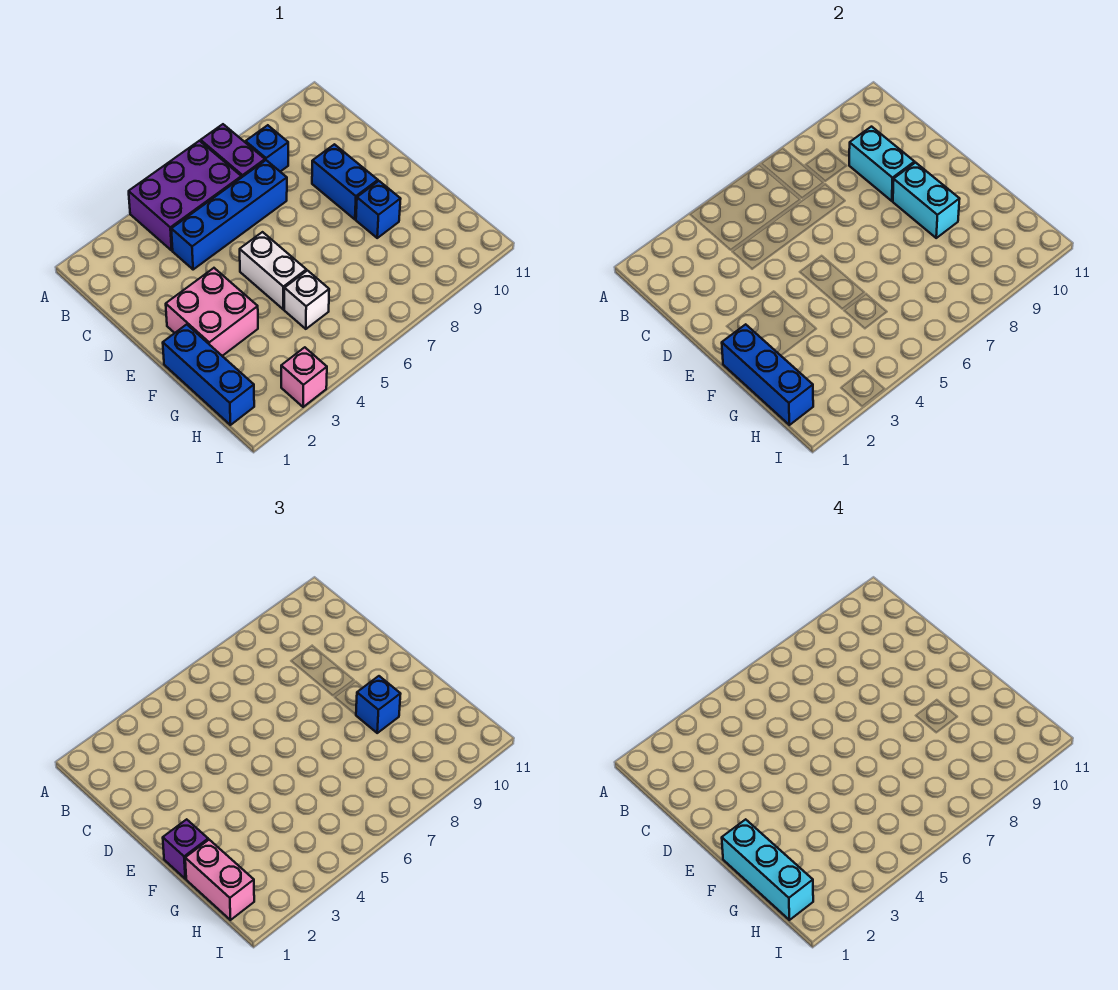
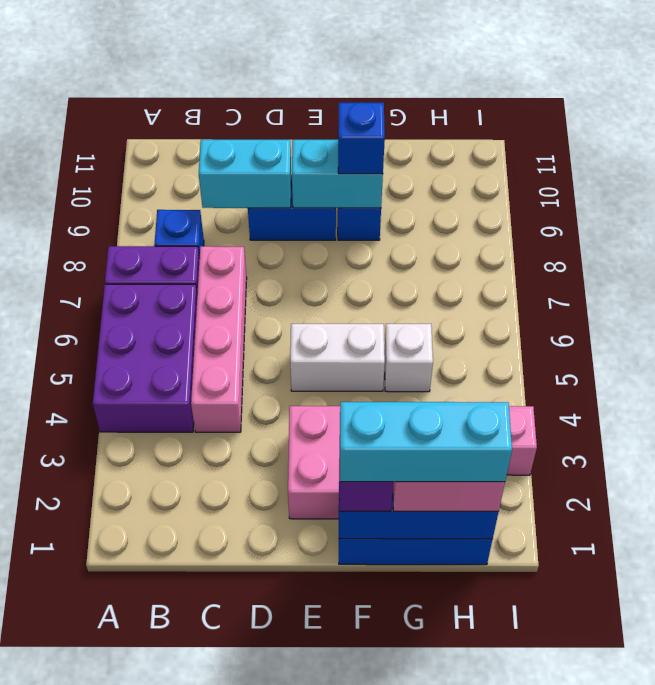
blue brick C4:C7 level 1 -> pink brick C4:C7 level 1

